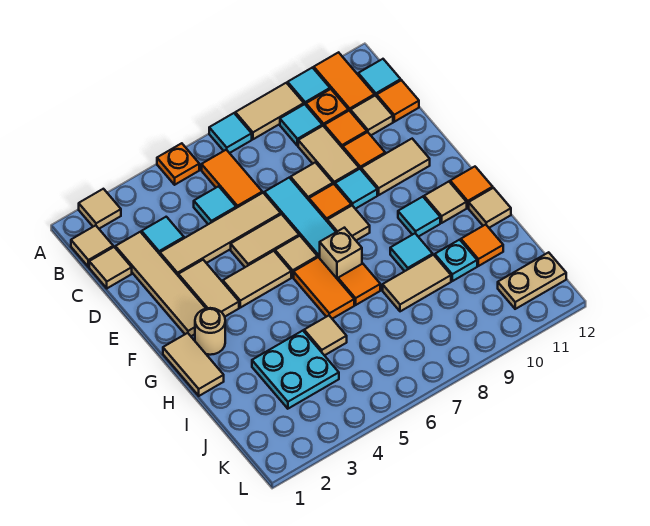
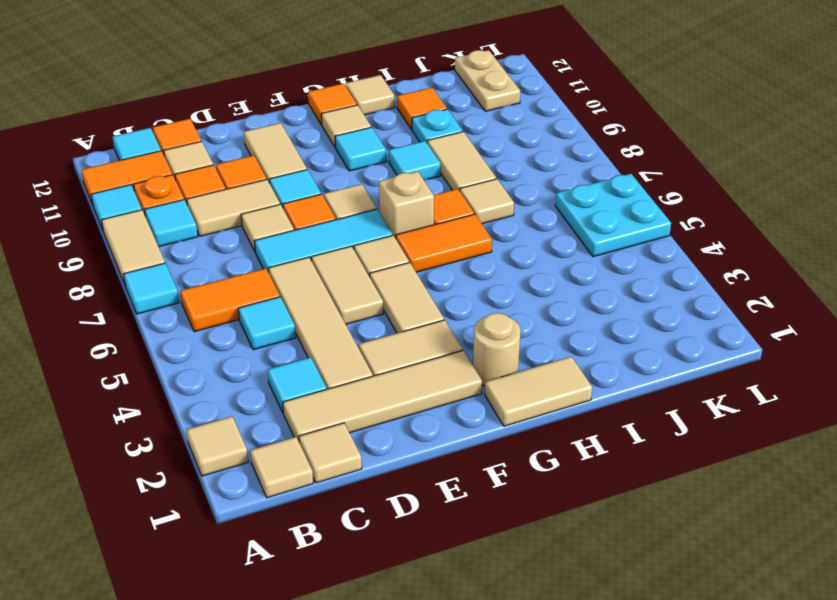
orange plate A5 level 1 -> none
cyan plate I3:J4 level 1 -> cyan plate K5:L6 level 1
tan tile I5 level 1 -> tan tile I7 level 1

